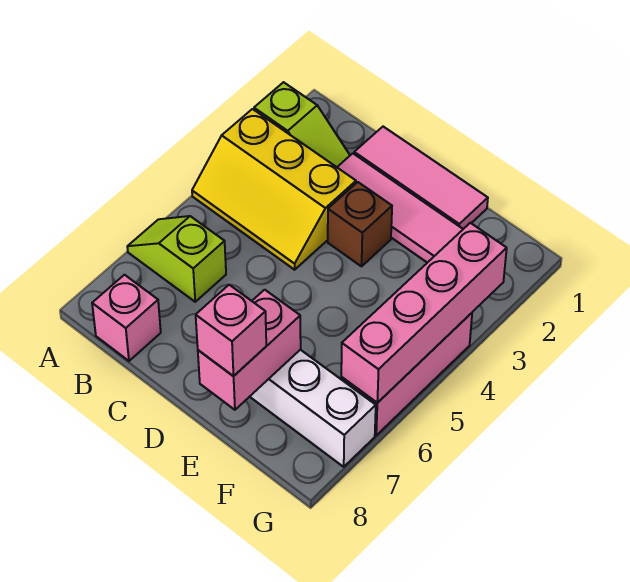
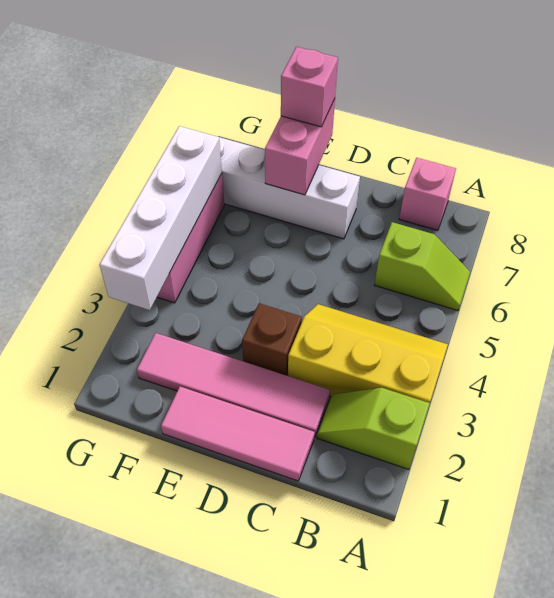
pink brick G3:G6 level 2 -> white brick G3:G6 level 2

